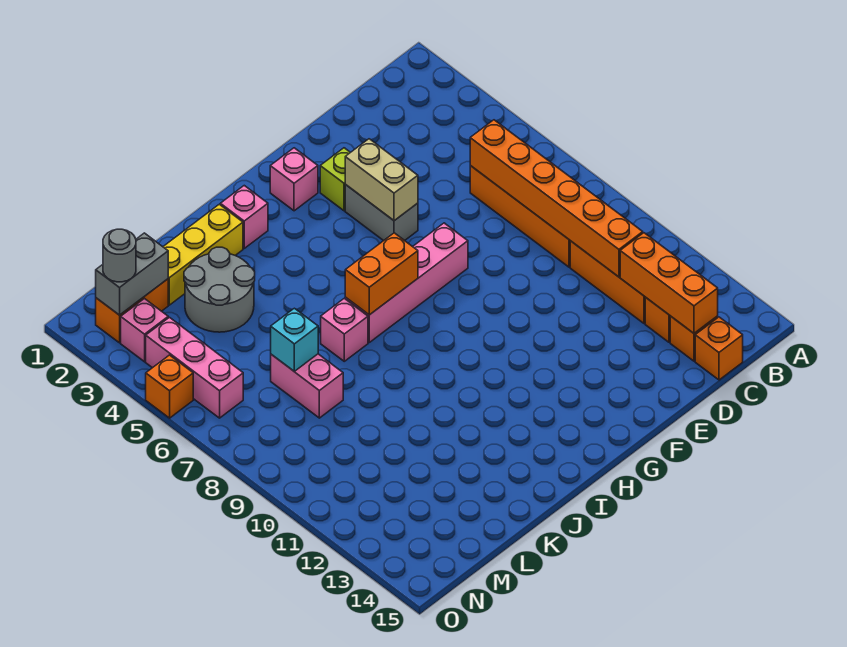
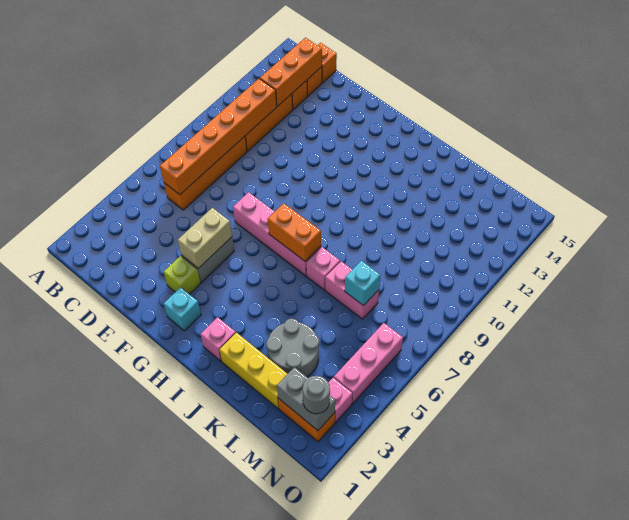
pink brick G2 level 1 -> cyan brick G2 level 1
pink brick L7:L8 level 1 -> pink brick K7:L7 level 1
orange brick O5 level 1 -> none

